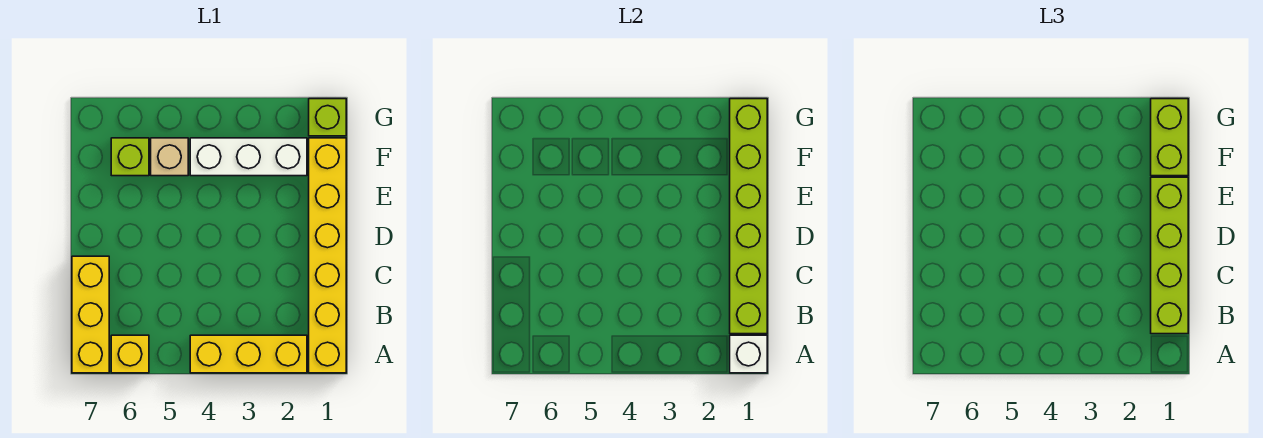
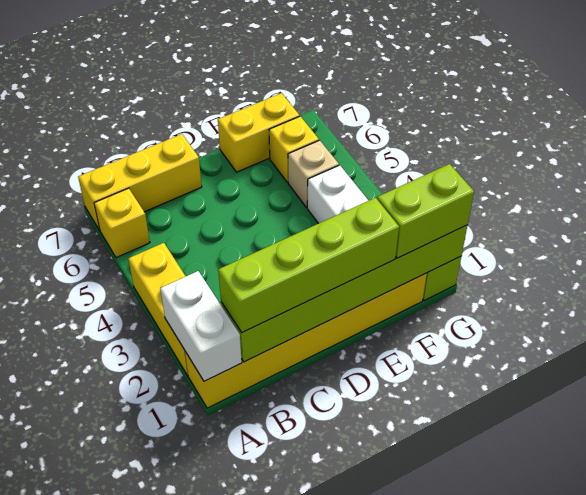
white brick A1 level 2 -> white brick A1:A2 level 2
none -> yellow brick E7:F7 level 1
lime brick F6 level 1 -> yellow brick F6 level 1

